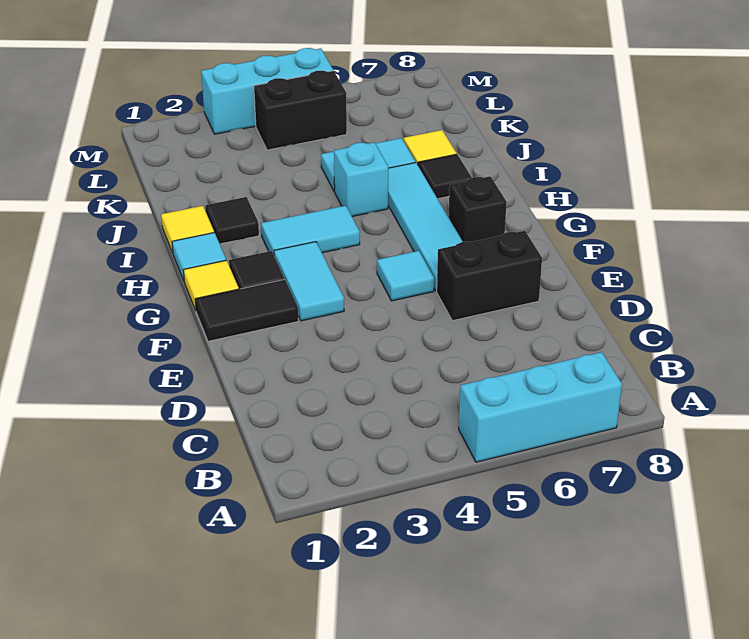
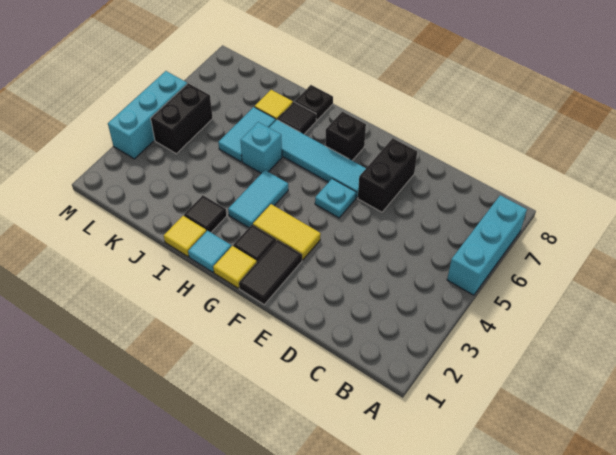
cyan tile F3:G3 level 1 -> yellow tile F3:G3 level 1
cyan tile F5 level 1 -> cyan plate F5 level 1
none -> black plate I8 level 1

